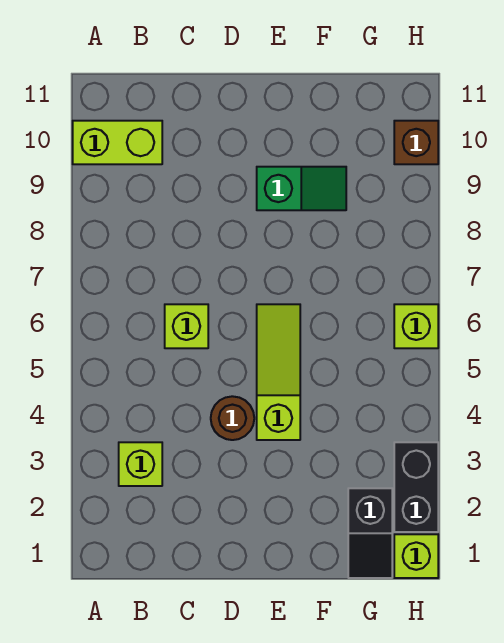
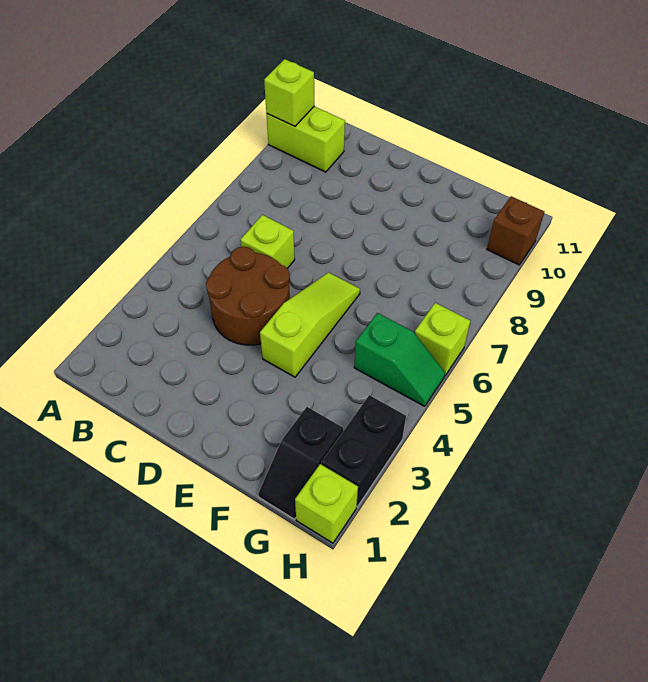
lime brick B3 level 1 -> lime brick A10 level 2
brown round brick D4 level 1 -> brown round brick C4:D5 level 1
green slope E9:F9 level 1 top E -> green slope G5:H5 level 1 top G

